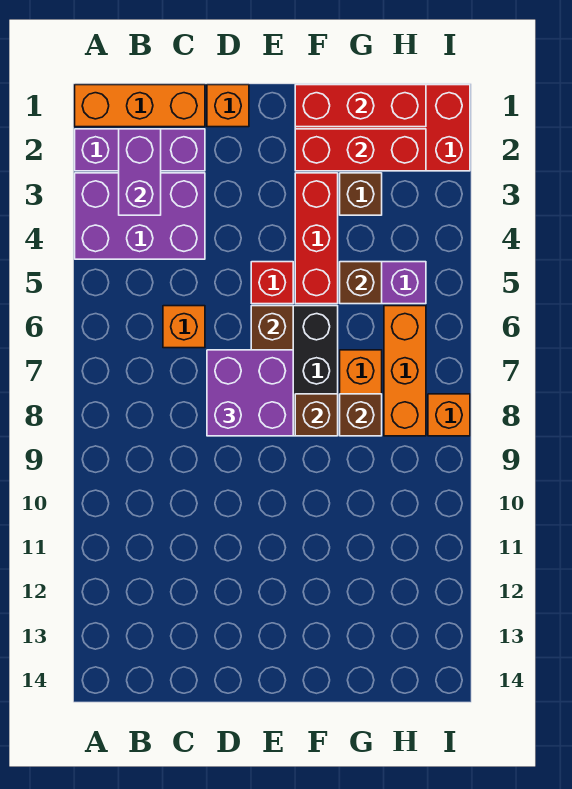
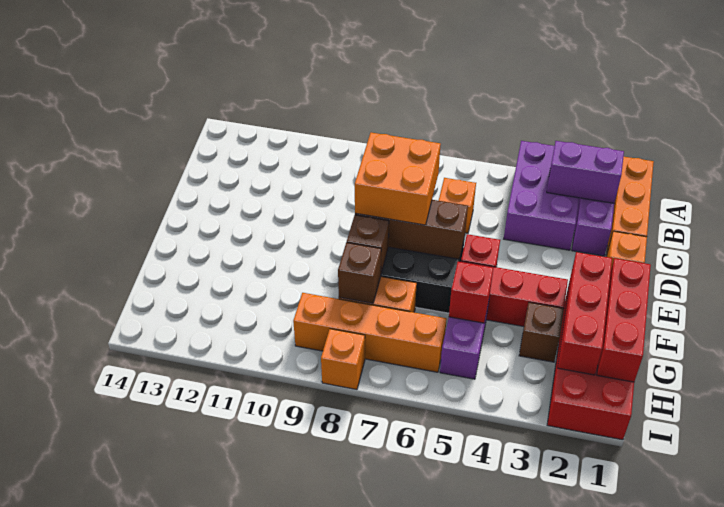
purple brick D7:E8 level 3 -> orange brick D7:E8 level 3
brown brick G5 level 2 -> red brick G5 level 2
orange brick H6:H8 level 1 -> orange brick H6:H9 level 1

